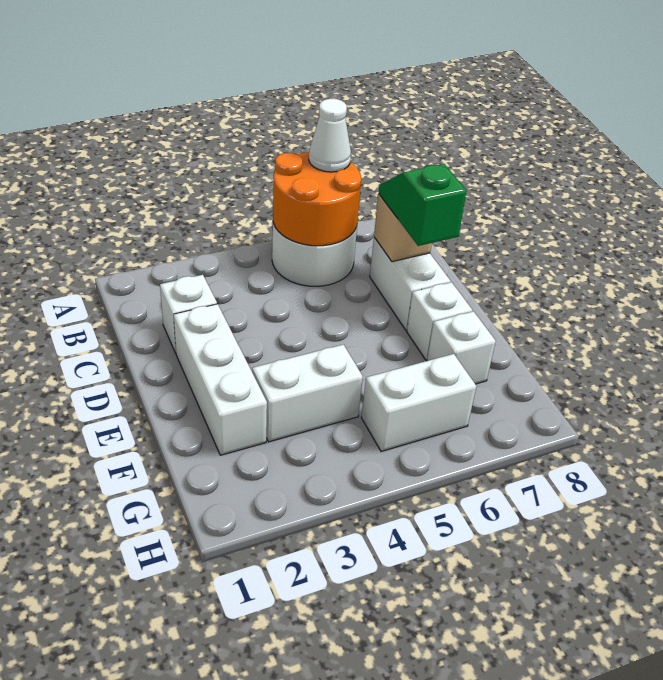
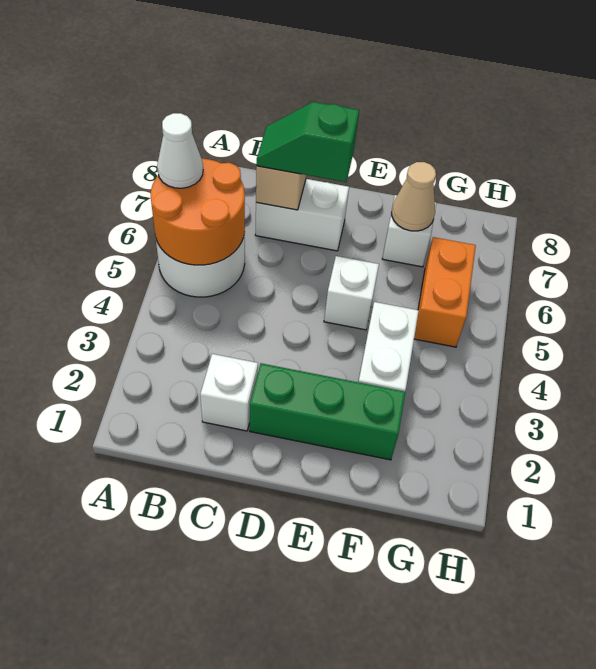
white brick D2:F2 level 1 -> green brick D2:F2 level 1
white brick E7 level 1 -> white brick E5 level 1
none -> tan cone F7 level 2
white brick G5:G6 level 1 -> orange brick G5:G6 level 1

